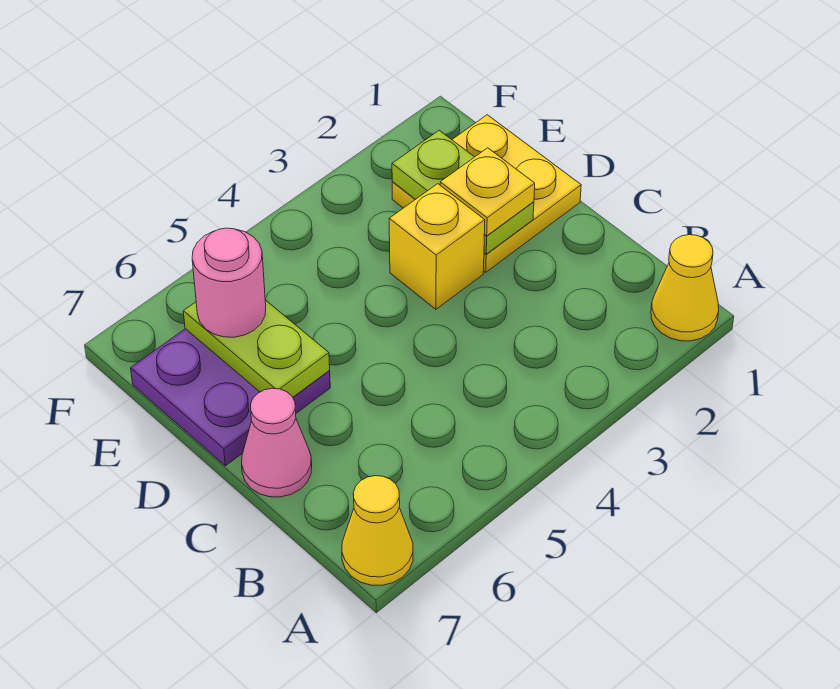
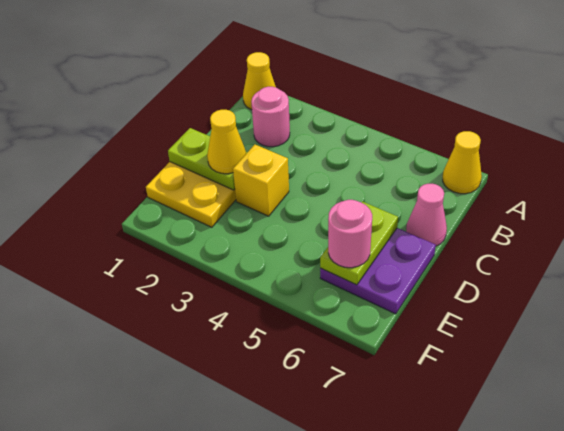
none -> pink round brick B2 level 1
lime plate D2:E2 level 2 -> lime plate D1:D2 level 2
yellow plate D2 level 3 -> yellow cone D2 level 3

